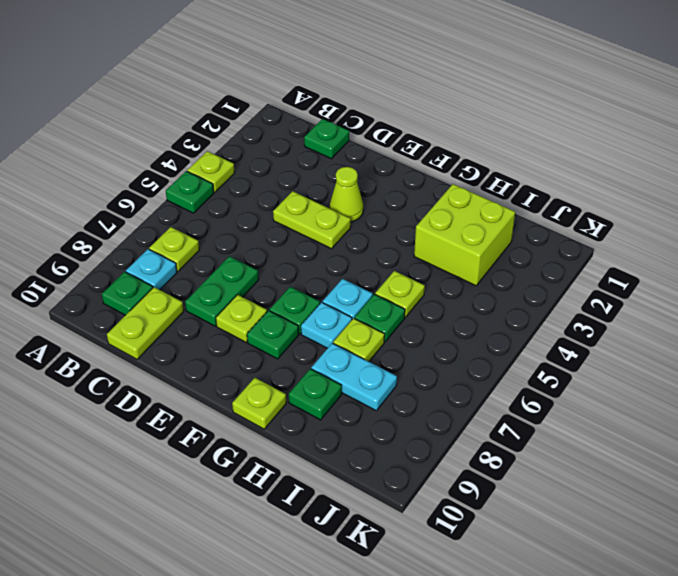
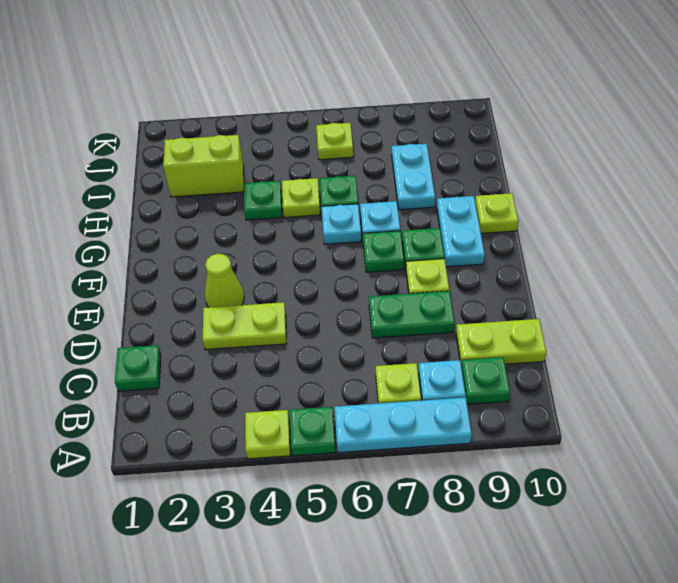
none -> cyan plate A6:A8 level 1
lime plate D4:E4 level 1 -> lime plate D3:D4 level 1
none -> cyan plate F9:G9 level 1
lime brick H2:I3 level 1 -> lime brick I2:I3 level 1
lime plate H7 level 1 -> lime plate J6 level 1
green plate H9 level 1 -> green plate H4 level 1

